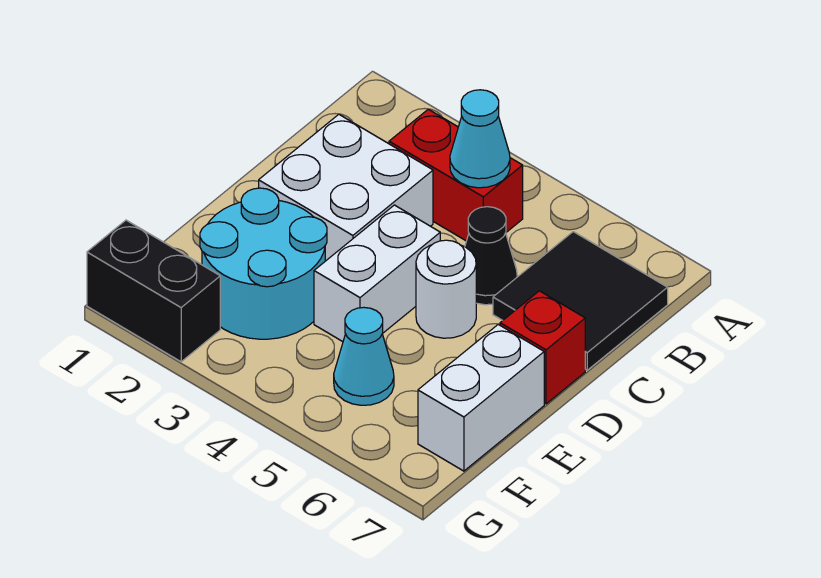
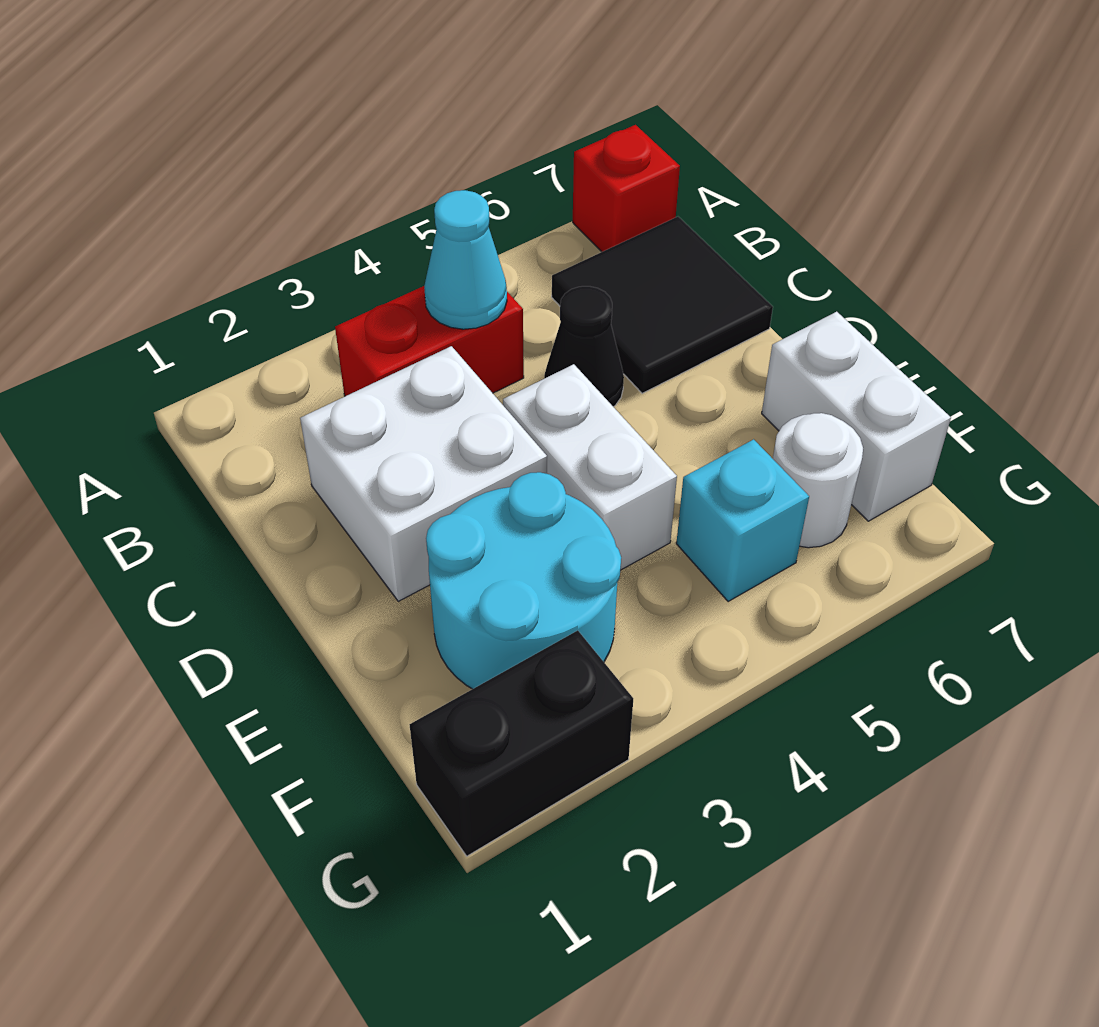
white round brick D5 level 1 -> white round brick F6 level 1
red brick D7 level 1 -> red brick A7 level 1
cyan cone F5 level 1 -> cyan brick F5 level 1

